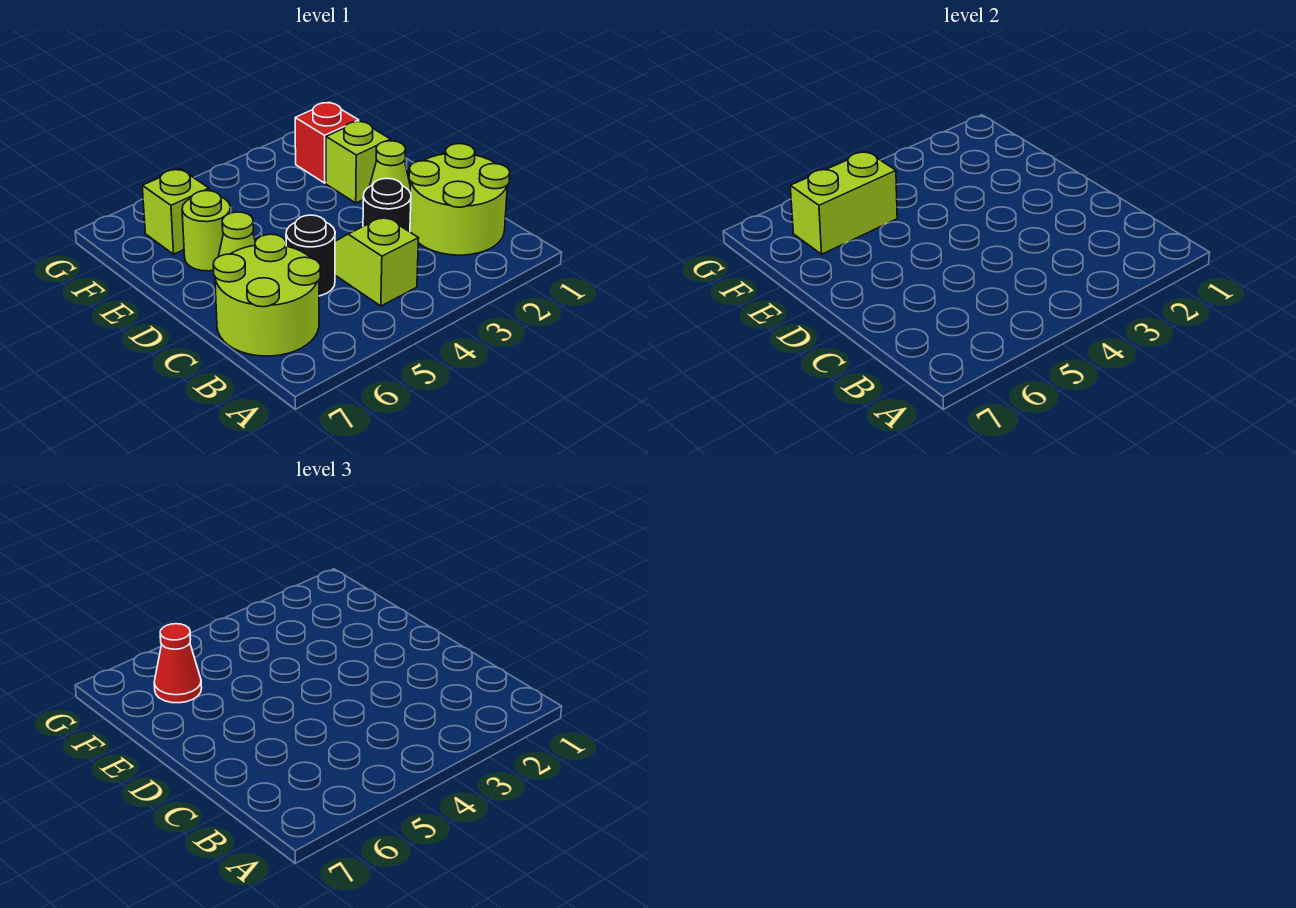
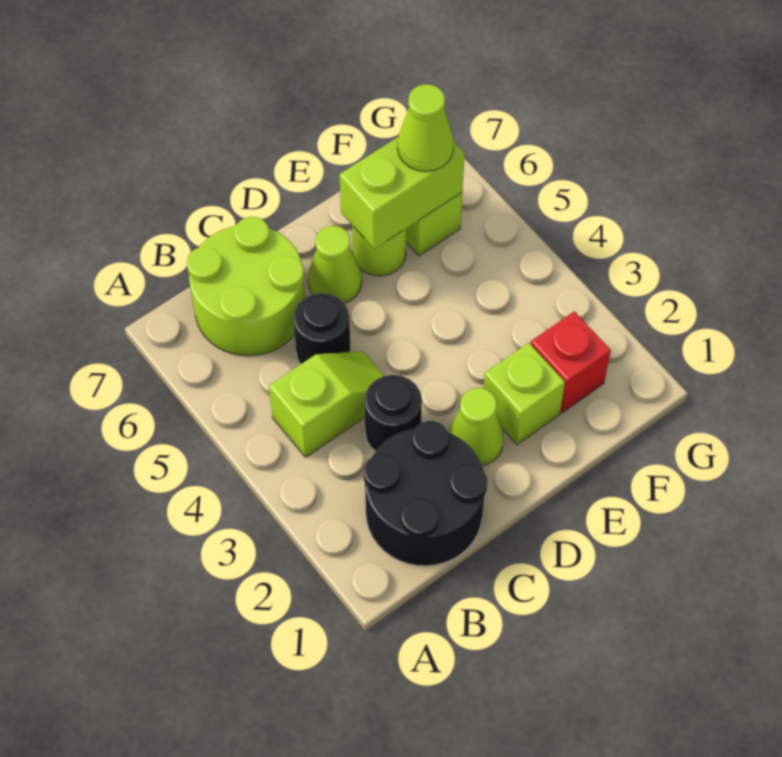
lime round brick B1:C2 level 1 -> black round brick B1:C2 level 1
lime brick F5:F6 level 2 -> lime brick E6:F6 level 2
red cone F6 level 3 -> lime cone F6 level 3

